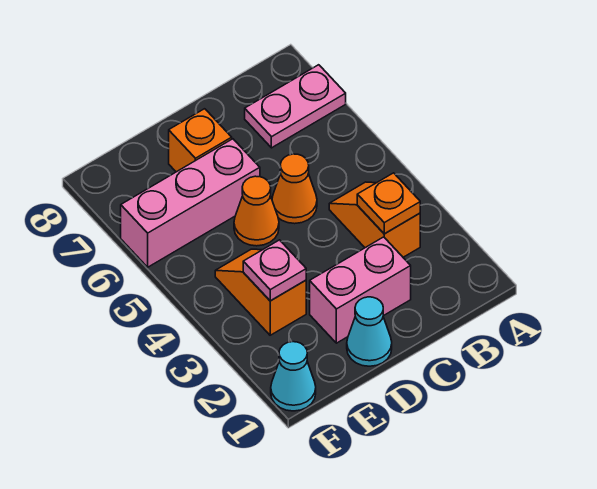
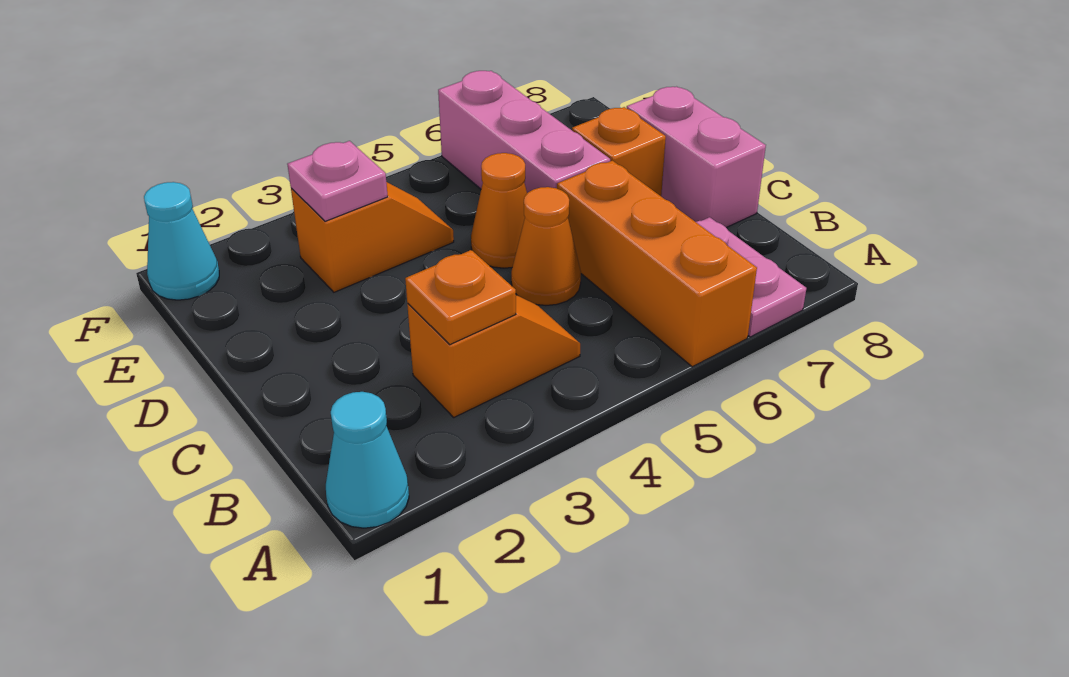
none -> orange brick A6:C6 level 1
pink brick C2:D2 level 1 -> pink brick C8:D8 level 1
cyan cone D1 level 1 -> cyan cone A1 level 1

